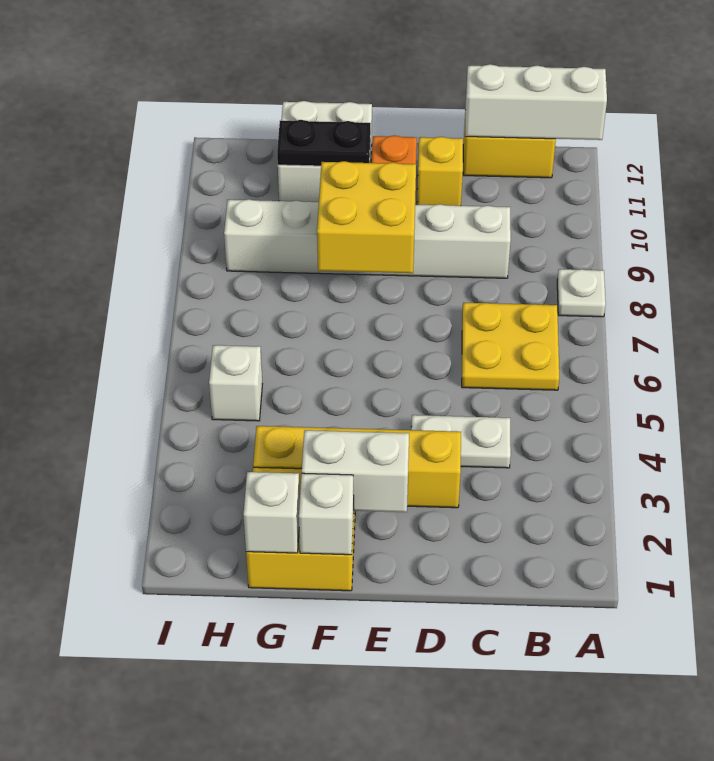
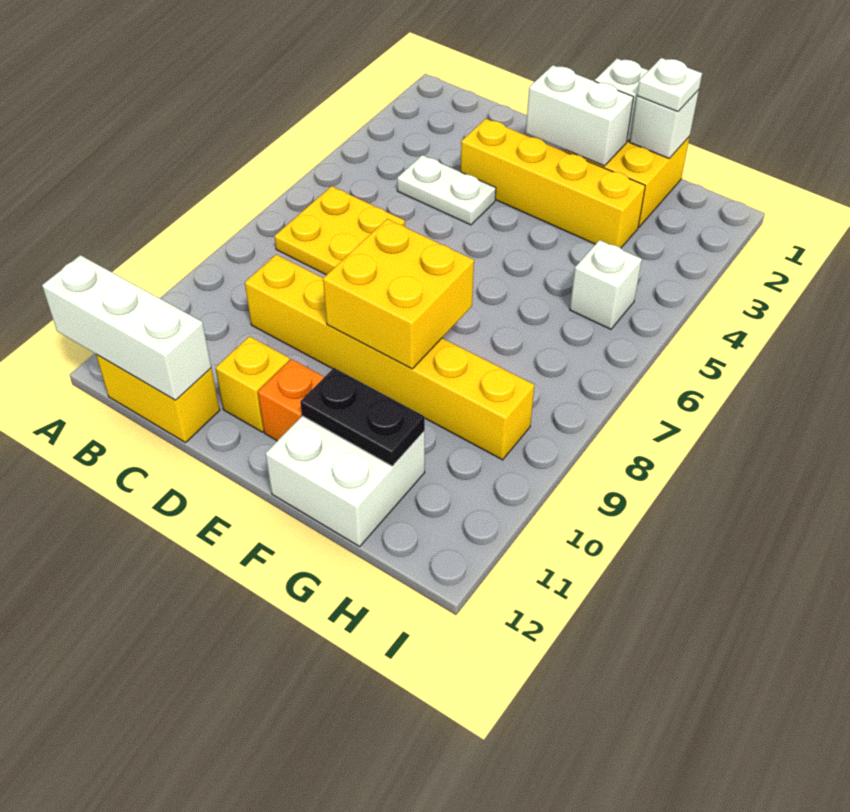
white plate A8 level 1 -> white plate G1 level 3
white brick C9:H9 level 1 -> yellow brick C9:H9 level 1

